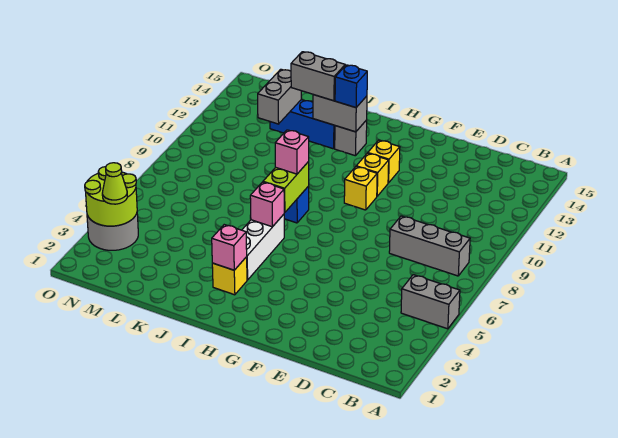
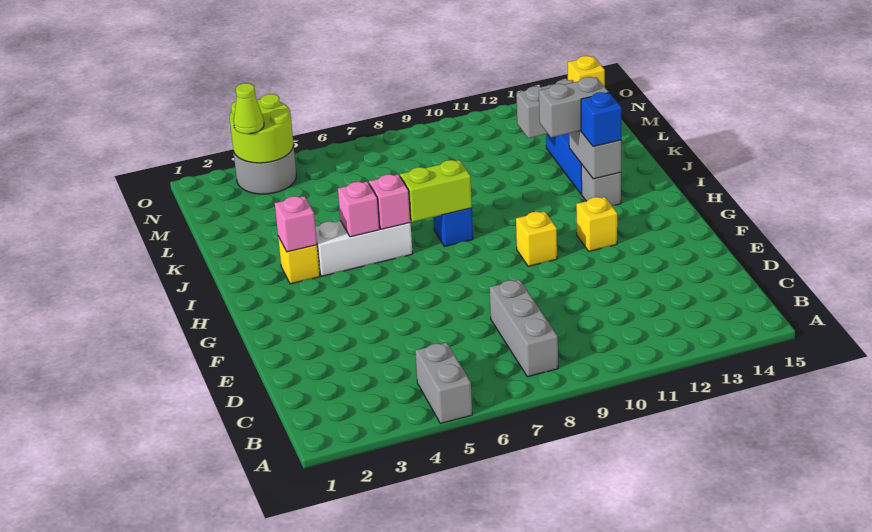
yellow brick G11 level 1 -> yellow brick O15 level 1
pink brick I8 level 3 -> pink brick I5 level 2
grey brick J13:K13 level 3 -> grey brick J12:J13 level 3

